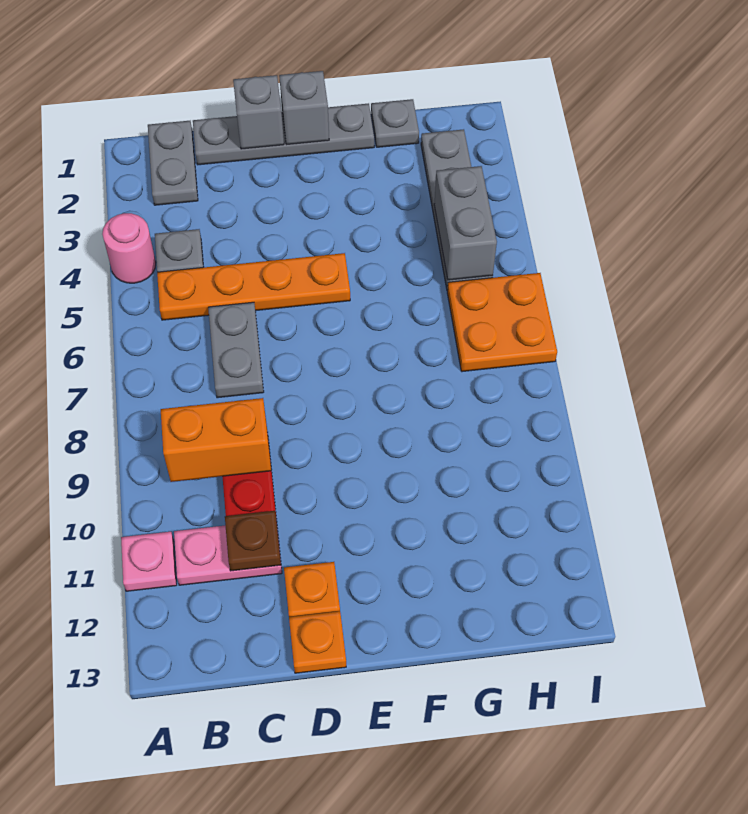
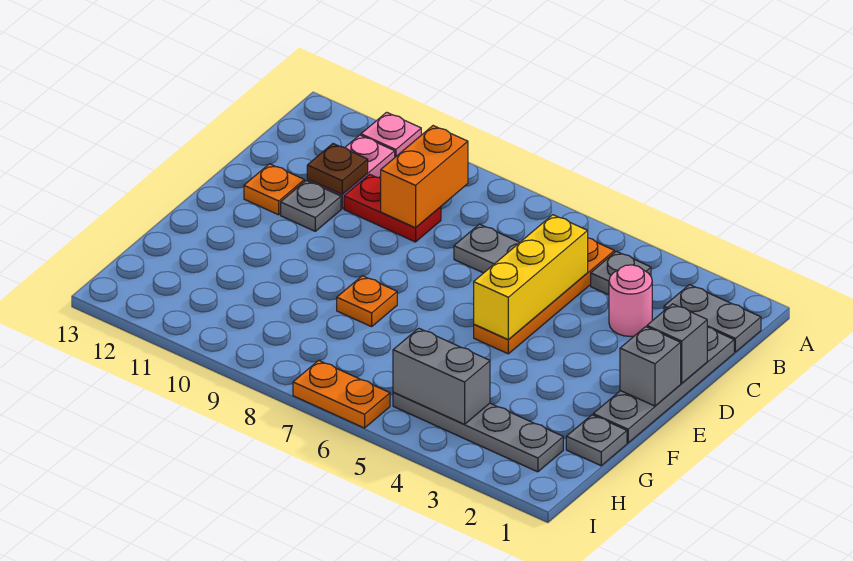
pink round brick A4 level 1 -> pink round brick C3 level 1
none -> yellow brick C5:E5 level 2
none -> grey plate D11 level 1
orange plate D13 level 1 -> orange plate F8 level 1
orange plate H6:I7 level 1 -> orange plate I6:I7 level 1

